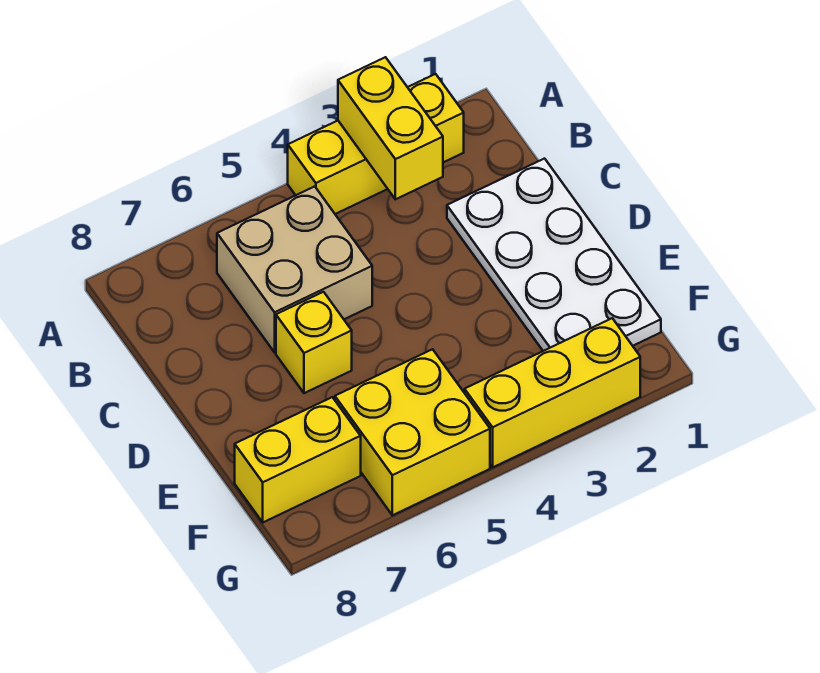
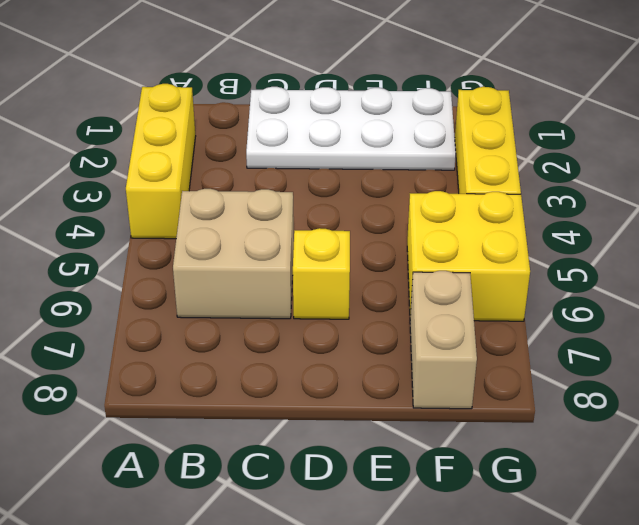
yellow brick A3:B3 level 2 -> none
yellow brick F7:F8 level 1 -> tan brick F7:F8 level 1

